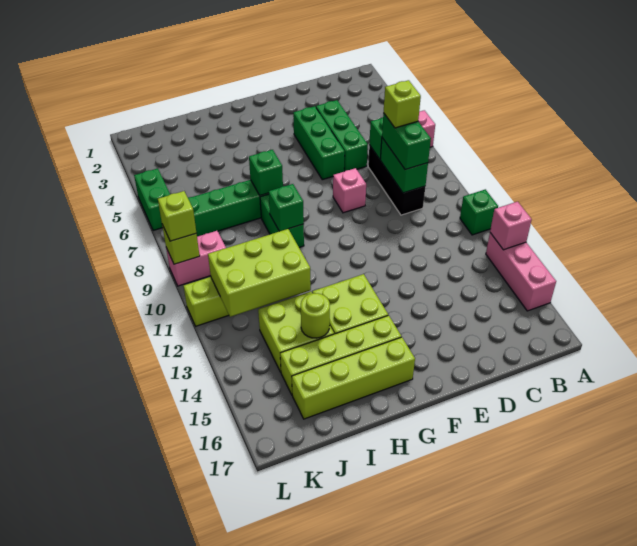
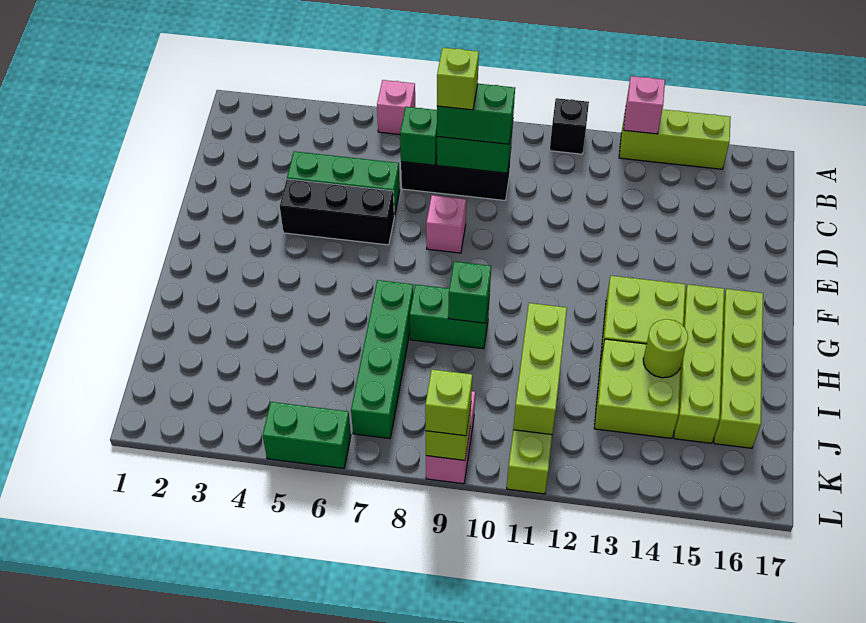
green brick A11 level 1 -> black brick A11 level 1
pink brick A13:A15 level 1 -> lime brick A13:A15 level 1
green brick E4:E6 level 1 -> black brick E4:E6 level 1
green brick H7 level 2 -> none
lime brick I11:K12 level 2 -> lime brick I11:K11 level 2

